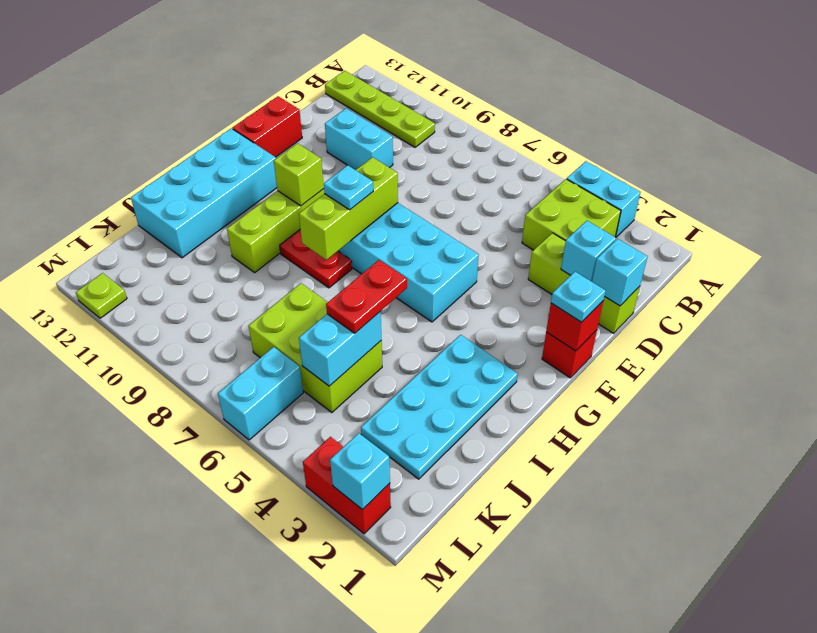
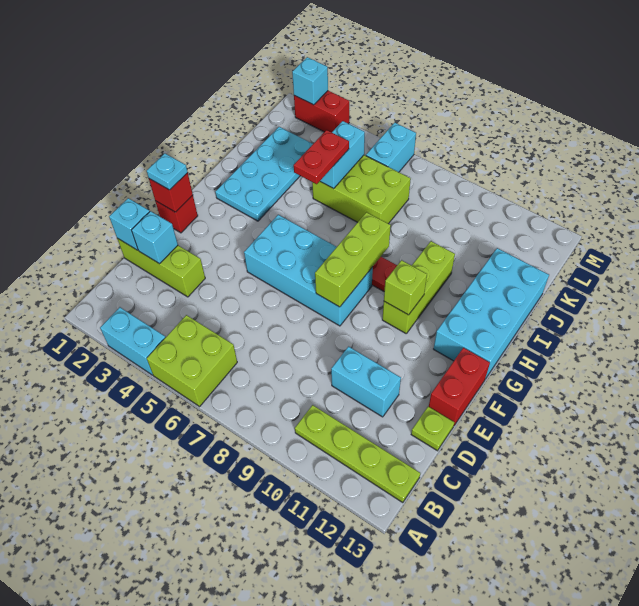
lime brick B3:C4 level 1 -> lime brick A5:B6 level 1
cyan plate G8 level 3 -> none
lime plate M12 level 1 -> lime plate D13 level 1

